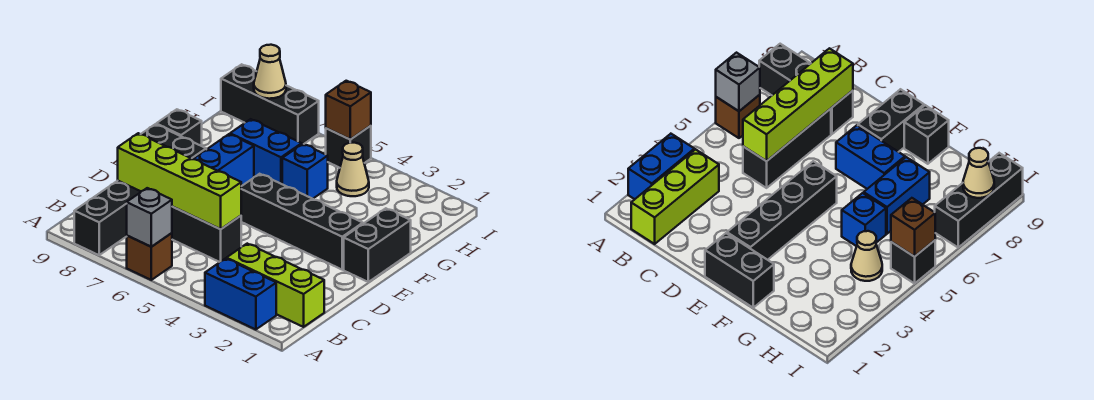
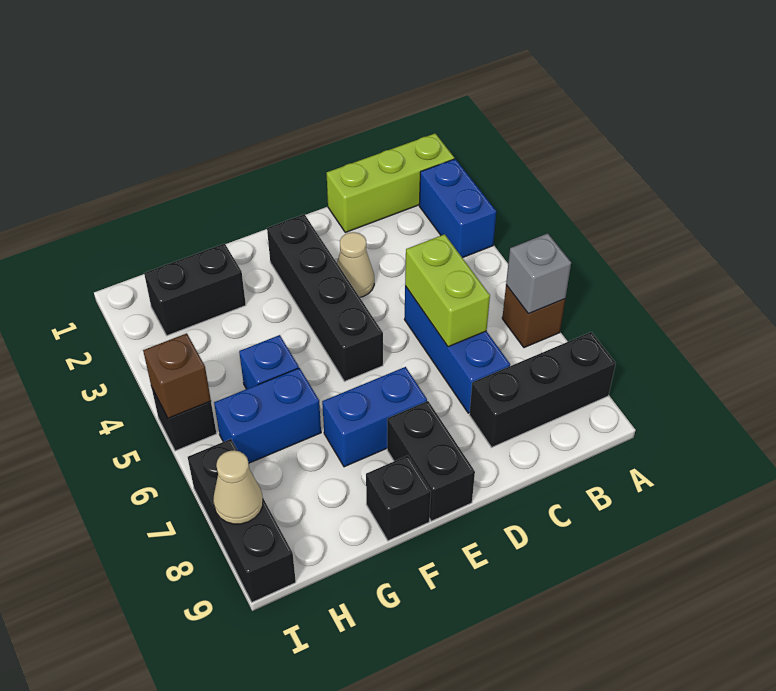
lime brick B1:B3 level 1 -> lime brick A1:C1 level 1
black brick C5:C7 level 1 -> blue brick C5:C7 level 1
lime brick C5:C8 level 2 -> lime brick C5:C6 level 2
black brick E1:F1 level 1 -> black brick G2:H2 level 1
blue brick G6:G7 level 1 -> blue brick G6:H6 level 1
tan cone H4 level 1 -> tan cone D3 level 1

